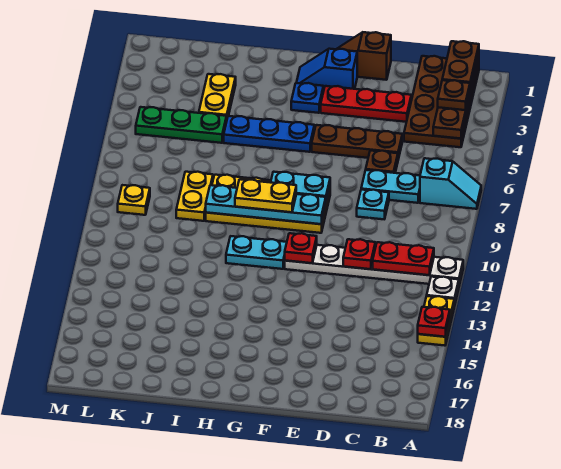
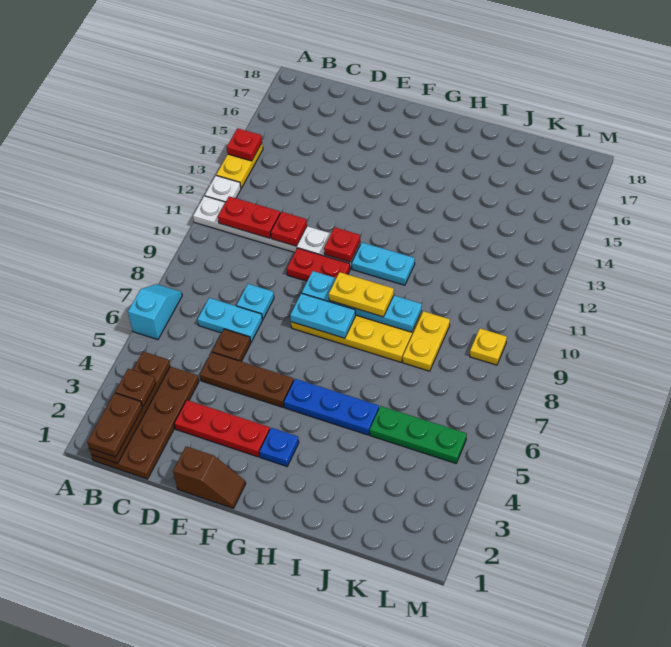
cyan slope A7:B7 level 1 top B -> cyan slope A6:A7 level 1 top 6
none -> red plate E10:F10 level 1
blue slope F2:G2 level 1 top F -> none
yellow plate J3:J4 level 1 -> none

